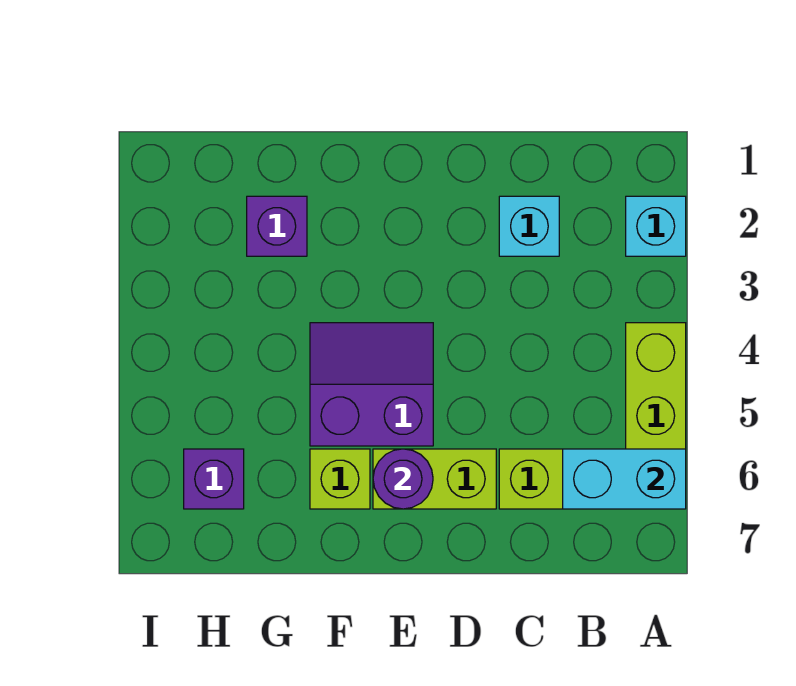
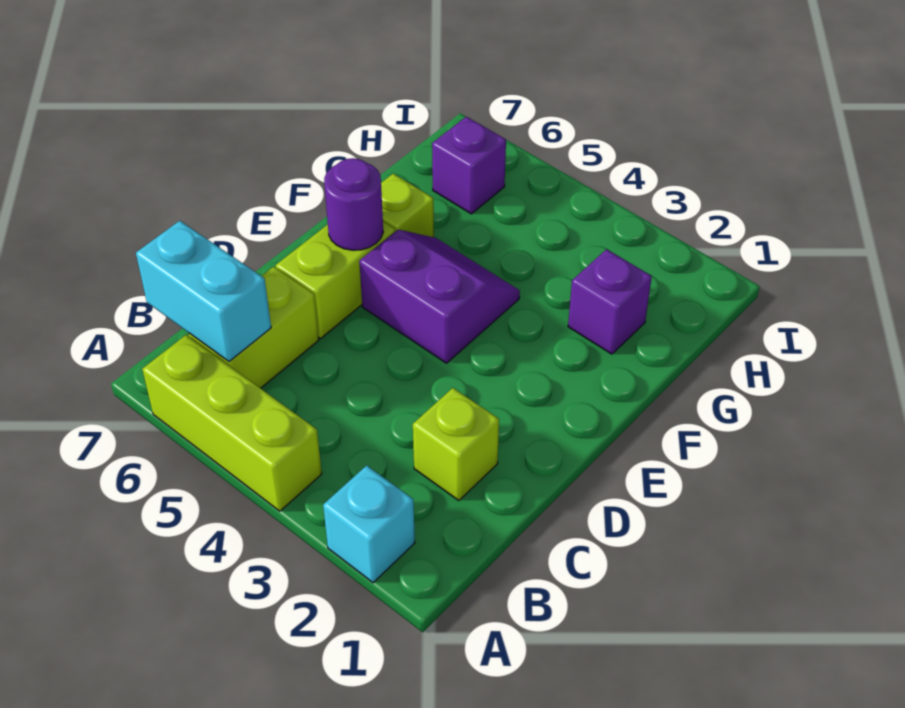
cyan brick A6:B6 level 2 -> cyan brick B6:B7 level 2
cyan brick C2 level 1 -> lime brick C2 level 1
purple slope E4:F5 level 1 top 5 -> purple slope E4:F5 level 1 top E

